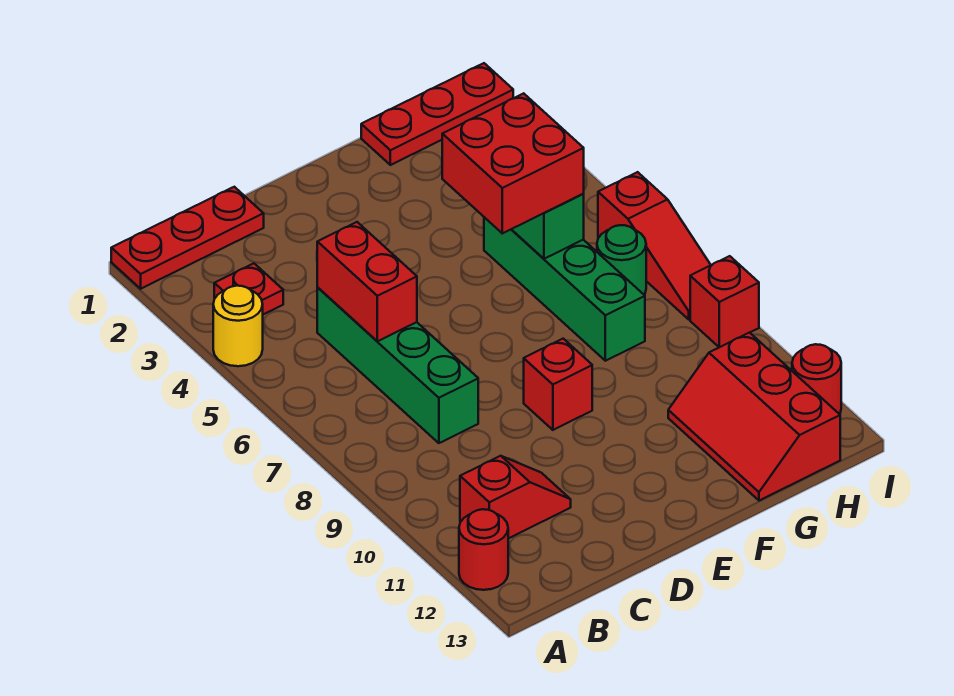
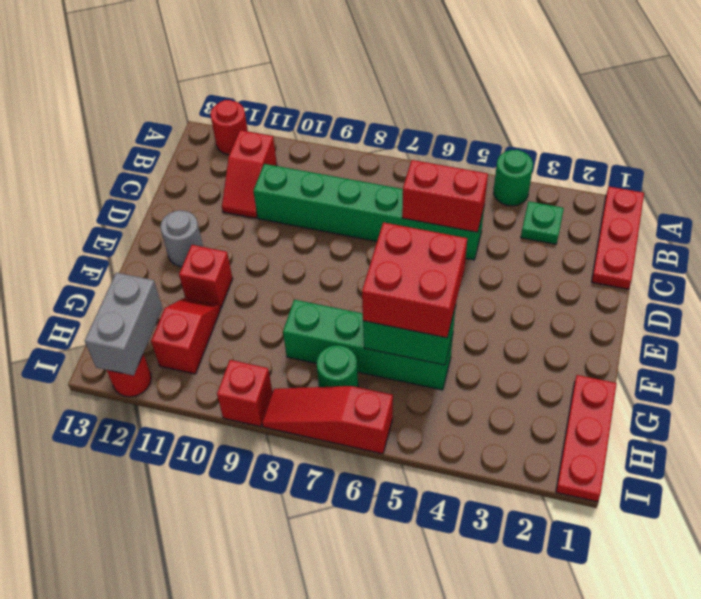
yellow round brick A4 level 1 -> green round brick A4 level 1
red plate B3 level 1 -> green plate B3 level 1
green brick C5:C8 level 1 -> green brick C5:C10 level 1
red brick E9 level 1 -> red brick F11 level 1
none -> grey round brick E12 level 1
red slope G11:H13 level 1 top H -> red slope G11:H11 level 1 top H
none -> grey brick H12:I12 level 2

